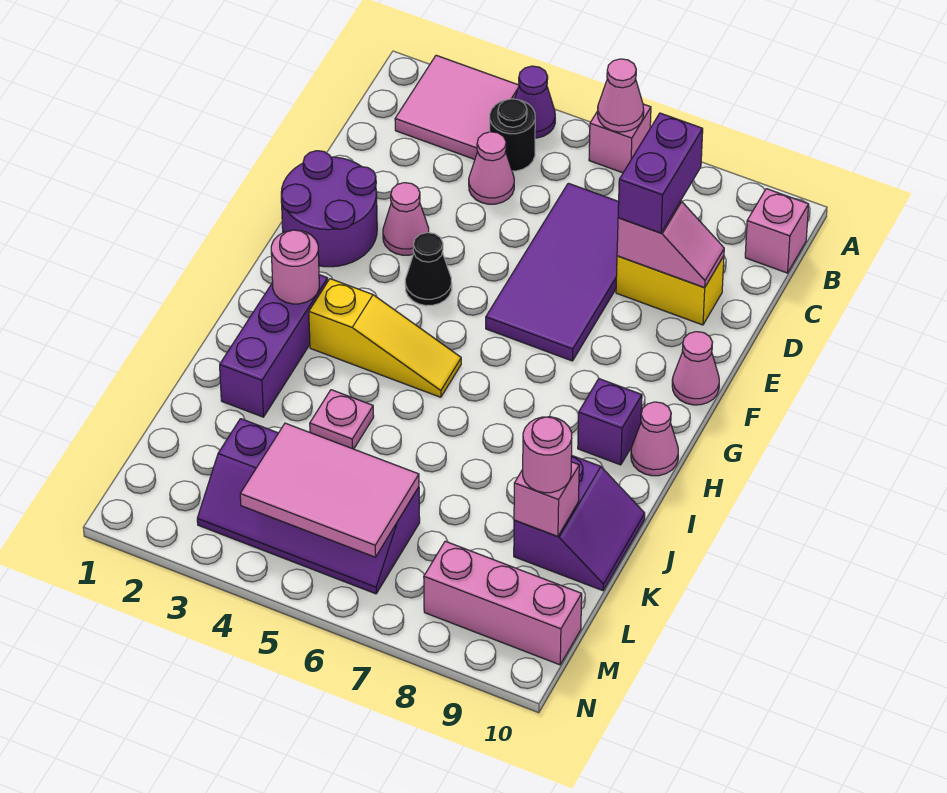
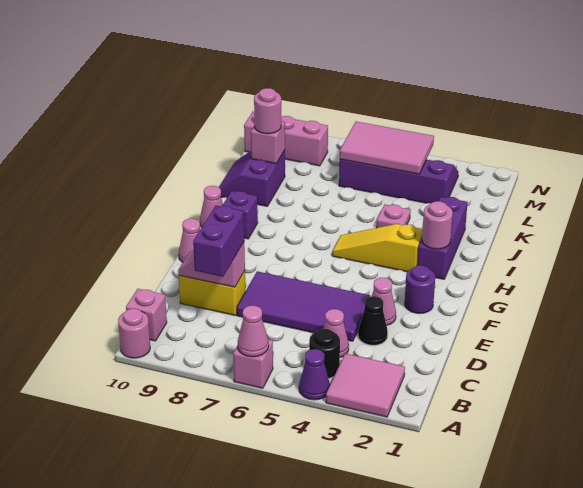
none -> pink round brick A10 level 1
purple tile C6:F7 level 1 -> purple tile D4:E7 level 1
purple round brick E1:F2 level 1 -> purple round brick F2 level 1
black cone F4 level 1 -> black cone D3 level 1

